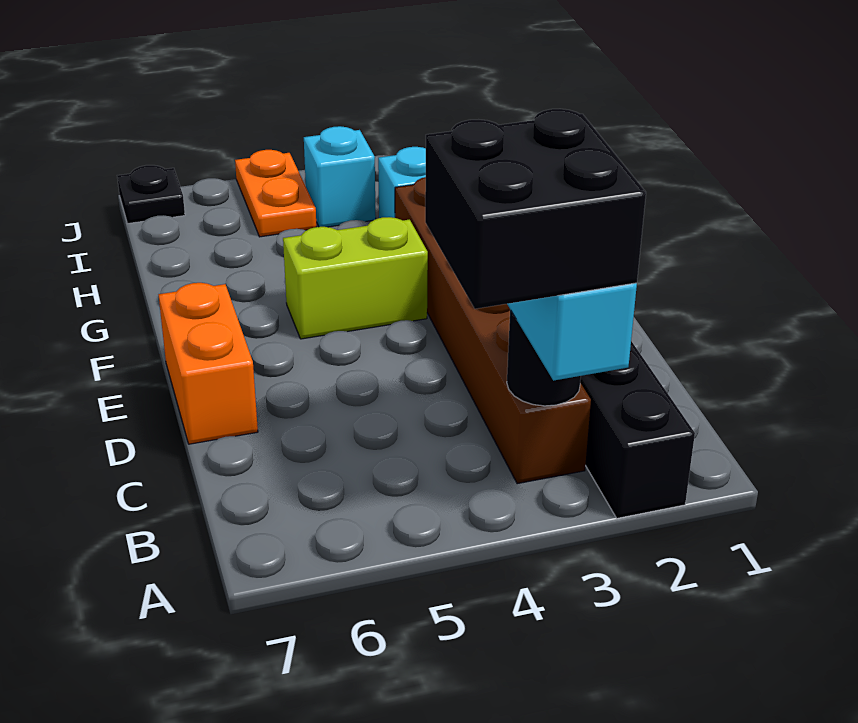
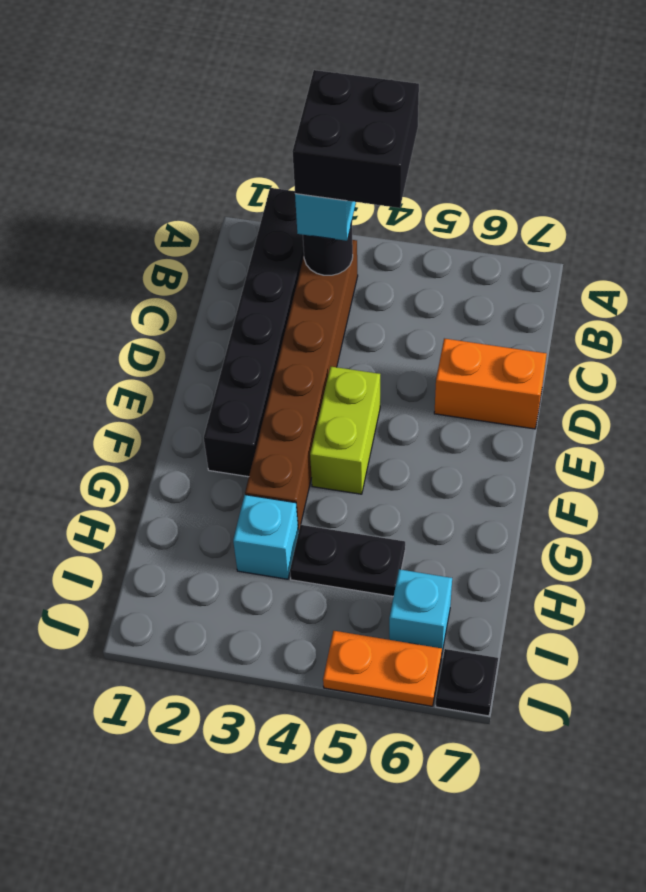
orange brick D7:E7 level 1 -> orange brick D6:D7 level 1
lime brick F4:F5 level 1 -> lime brick E4:F4 level 1
none -> black plate H4:H5 level 1
cyan brick I4 level 1 -> cyan brick I6 level 1
orange plate I5:J5 level 1 -> orange plate J5:J6 level 1

